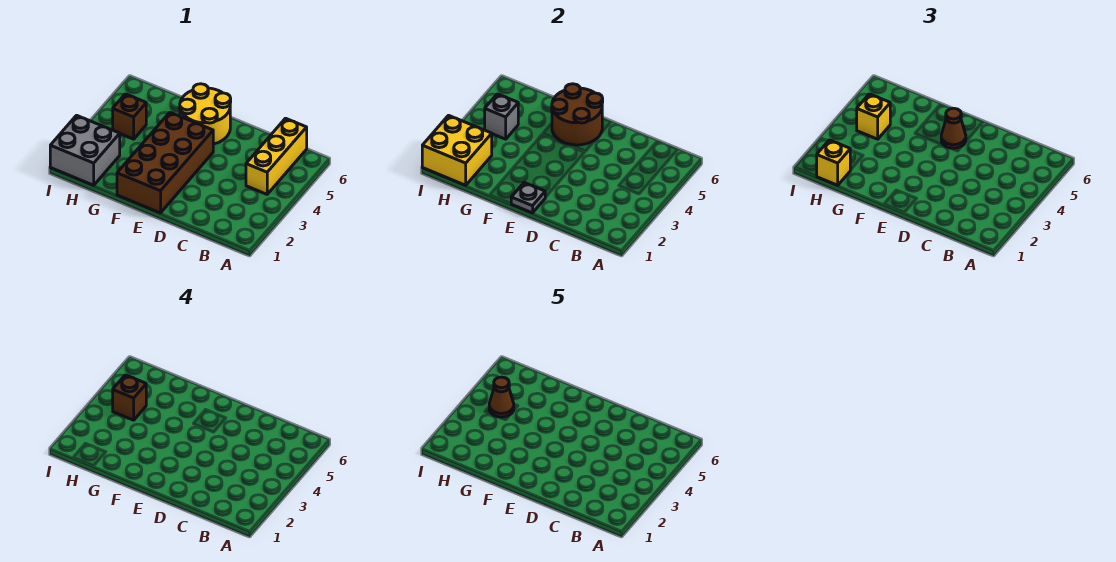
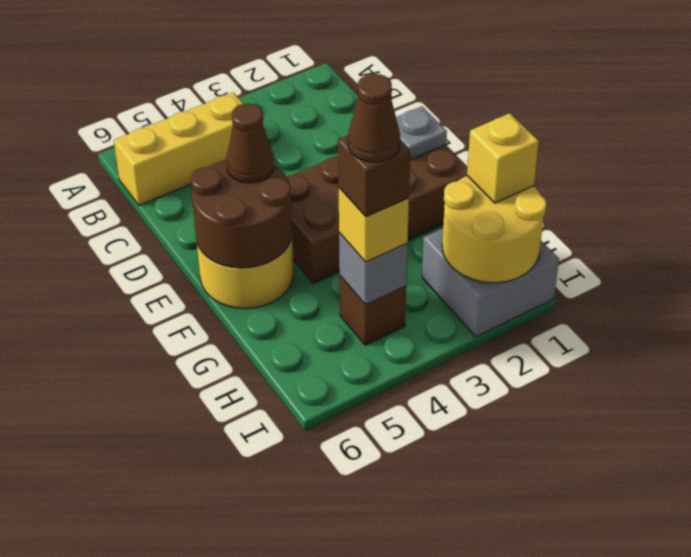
yellow brick H1:I2 level 2 -> yellow round brick H1:I2 level 2

